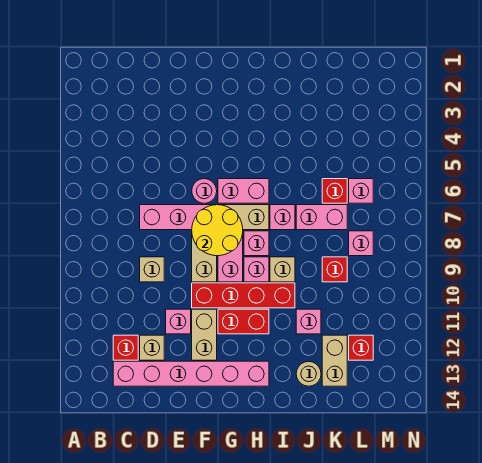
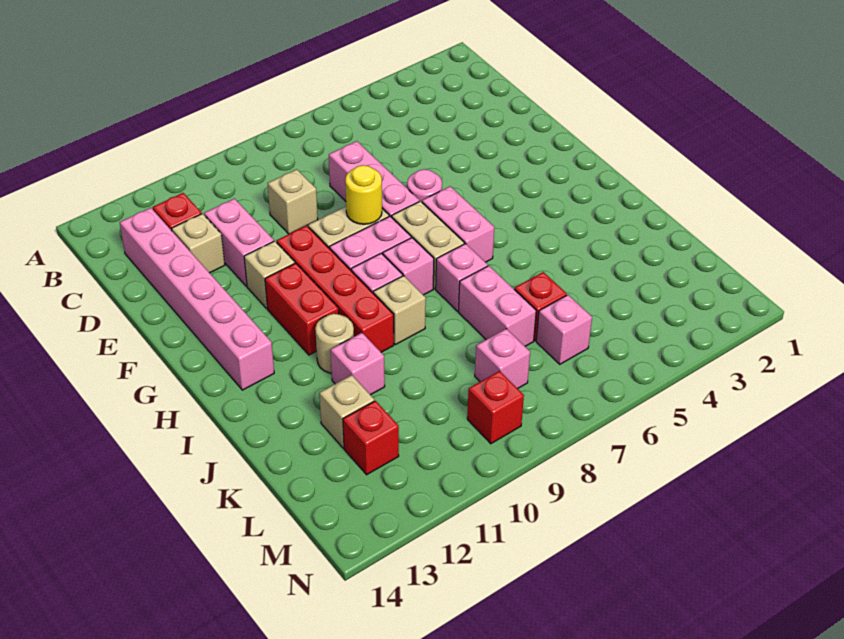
pink brick E11 level 1 -> pink brick D11:E11 level 1
yellow round brick F7:G8 level 2 -> yellow round brick F8 level 2
tan brick F11:F12 level 1 -> tan brick F11 level 1
tan round brick J13 level 1 -> tan round brick I11 level 1
red brick K9 level 1 -> red brick M9 level 1
tan brick K12:K13 level 1 -> tan brick K12 level 1

